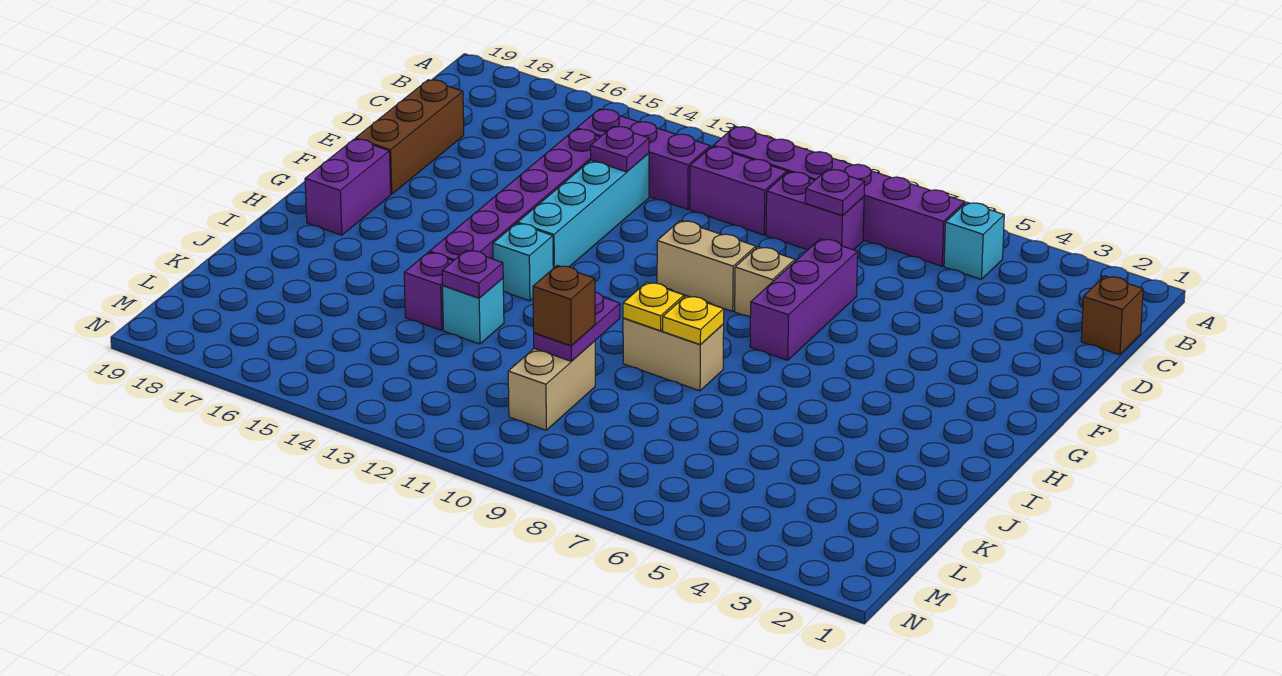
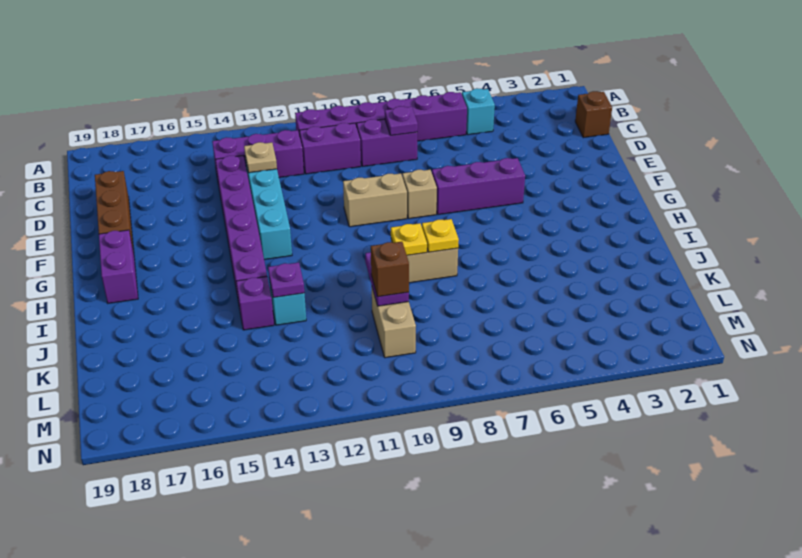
purple plate D13 level 2 -> tan plate D13 level 2
purple brick E7:G7 level 1 -> purple brick F5:F7 level 1
cyan brick H13 level 1 -> none

